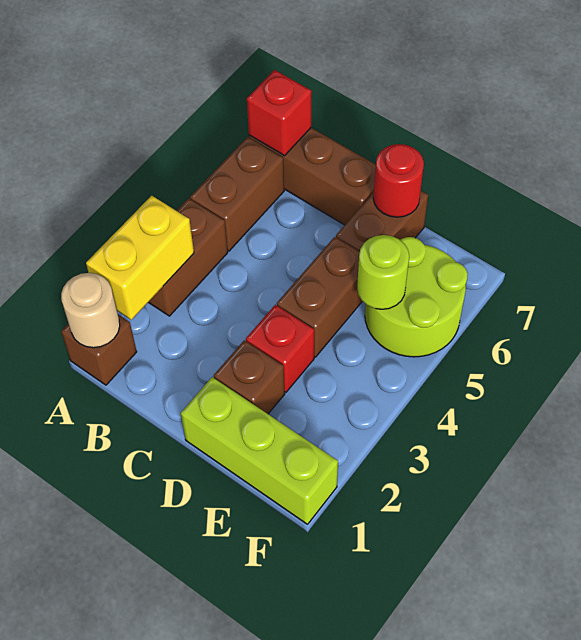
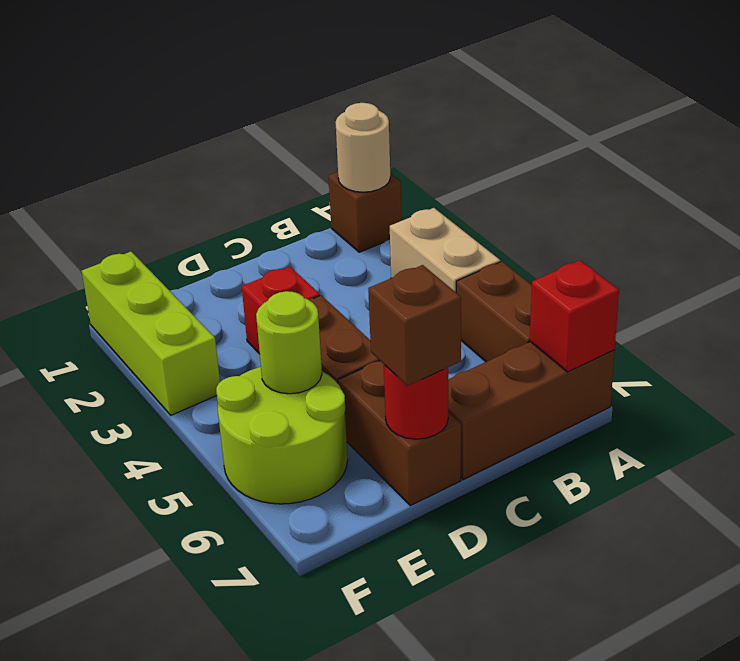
yellow brick A2:A3 level 2 -> none
brown brick A3:A4 level 1 -> tan brick A3:A4 level 1
lime brick D1:F1 level 1 -> lime brick F1:F3 level 1
brown brick D2 level 1 -> brown brick D7 level 3

